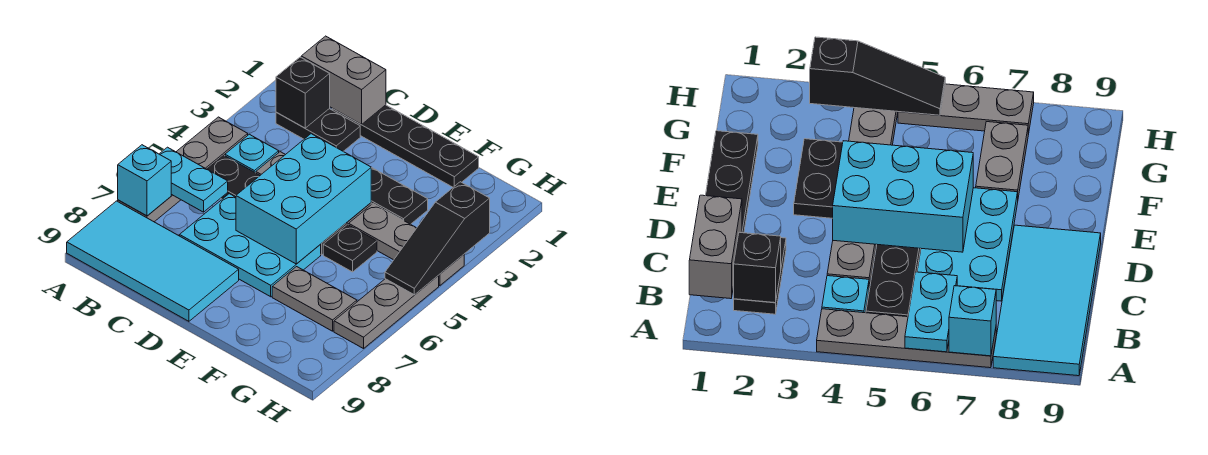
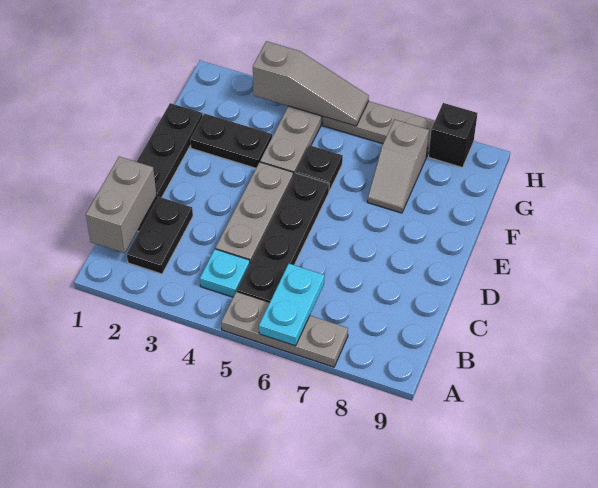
grey plate A4:A7 level 1 -> grey plate A5:A7 level 1
cyan brick A7 level 2 -> none
cyan tile A8:D9 level 1 -> none
black brick B2 level 2 -> black brick H8 level 1
cyan plate C6:E7 level 1 -> none
cyan brick D4:E6 level 2 -> none
black plate E3:F3 level 1 -> black plate F2:F3 level 1
grey plate F7:G7 level 1 -> grey slope F7:G7 level 1 top G
black slope H3:H5 level 2 top 3 -> grey slope H3:H5 level 2 top 3

